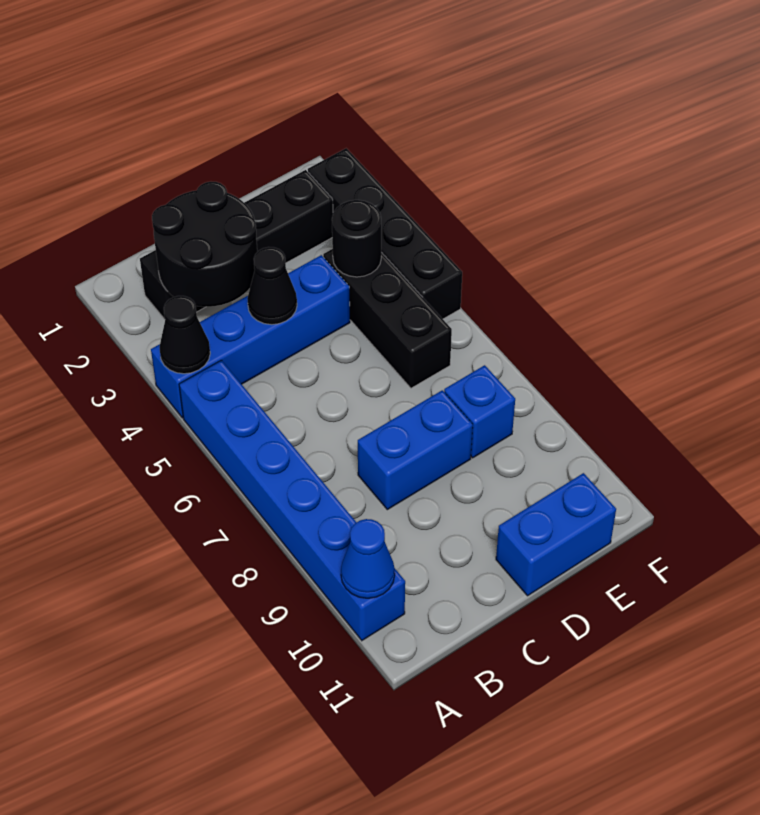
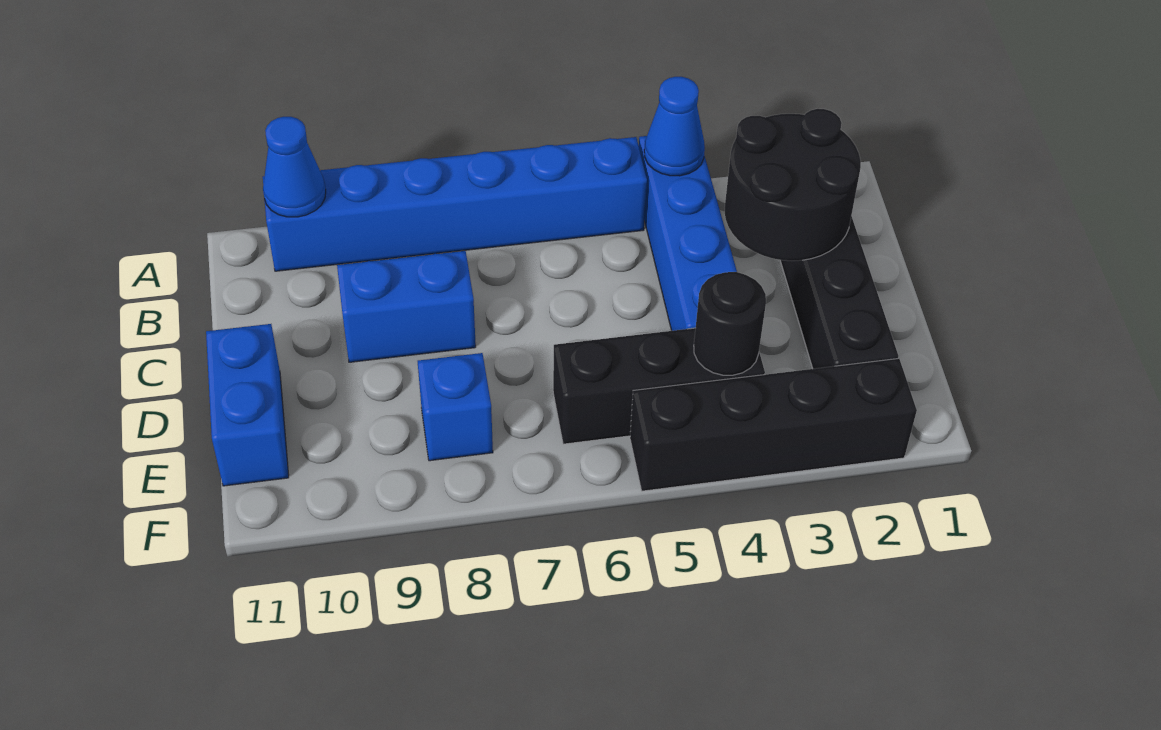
black cone A4 level 2 -> blue cone A4 level 2
black cone C4 level 2 -> none
blue brick C8:D8 level 1 -> blue brick C8:C9 level 1

